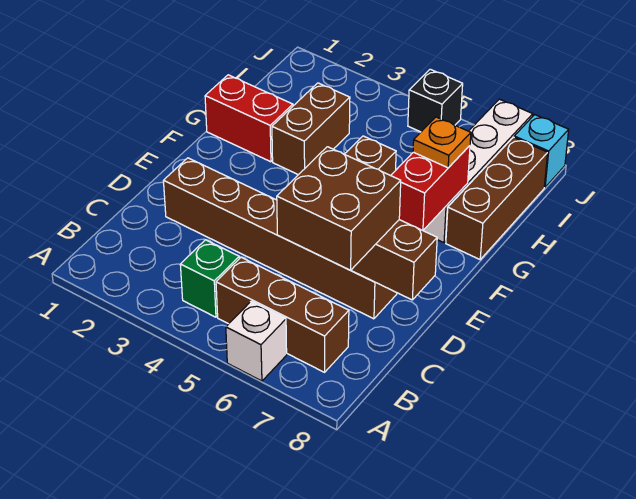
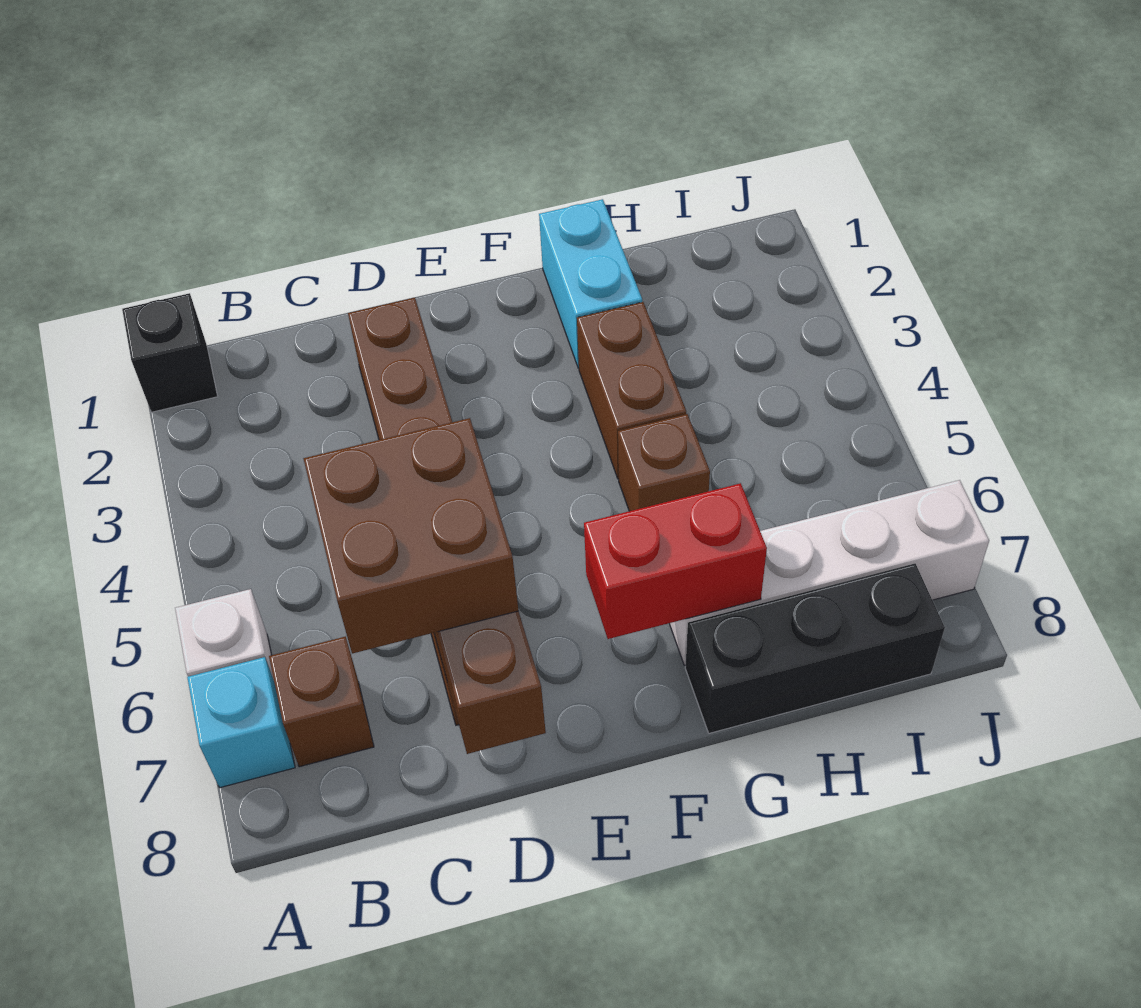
green brick B4 level 1 -> none
brown brick B5:B7 level 1 -> brown brick B7 level 1
red brick G1:G2 level 1 -> cyan brick G1:G2 level 1
brown brick G3:H3 level 1 -> brown brick G3:G4 level 1
orange plate G7 level 3 -> none
brown brick G8:I8 level 1 -> black brick G8:I8 level 1
black brick J5 level 1 -> black brick A1 level 1
cyan brick J8 level 1 -> cyan brick A7 level 1

